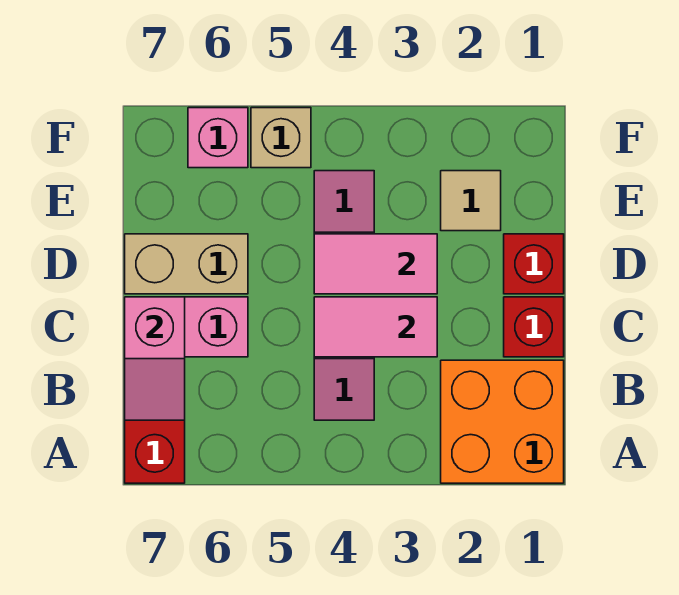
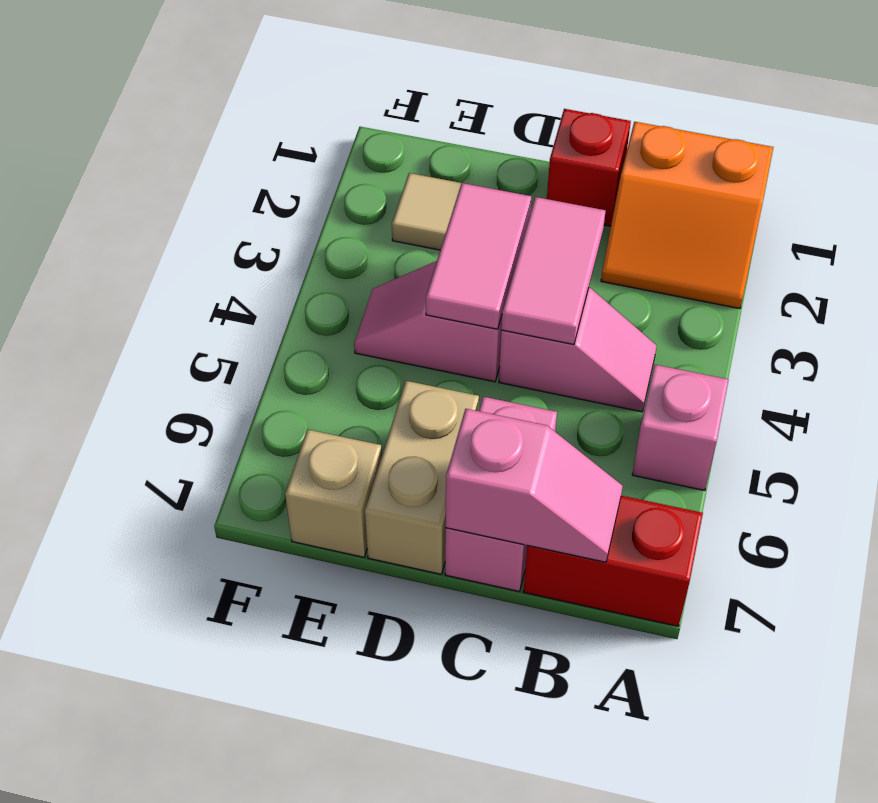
orange brick A1:B2 level 1 -> orange slope A1:B2 level 1 top 1
red brick D1 level 1 -> none
tan brick F5 level 1 -> tan brick E7 level 1
pink brick F6 level 1 -> pink brick A5 level 1

